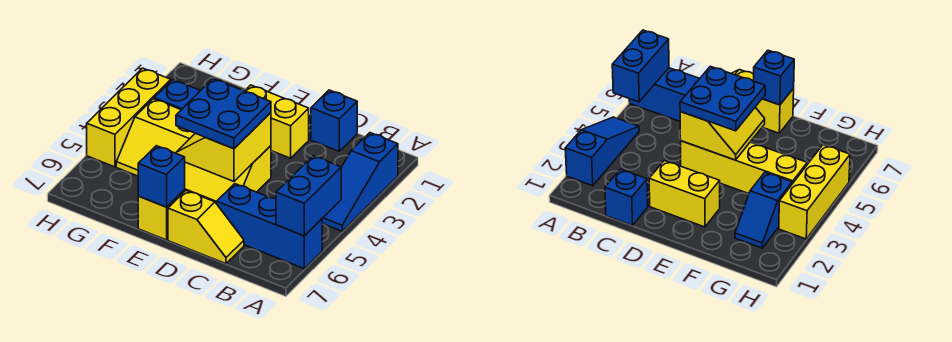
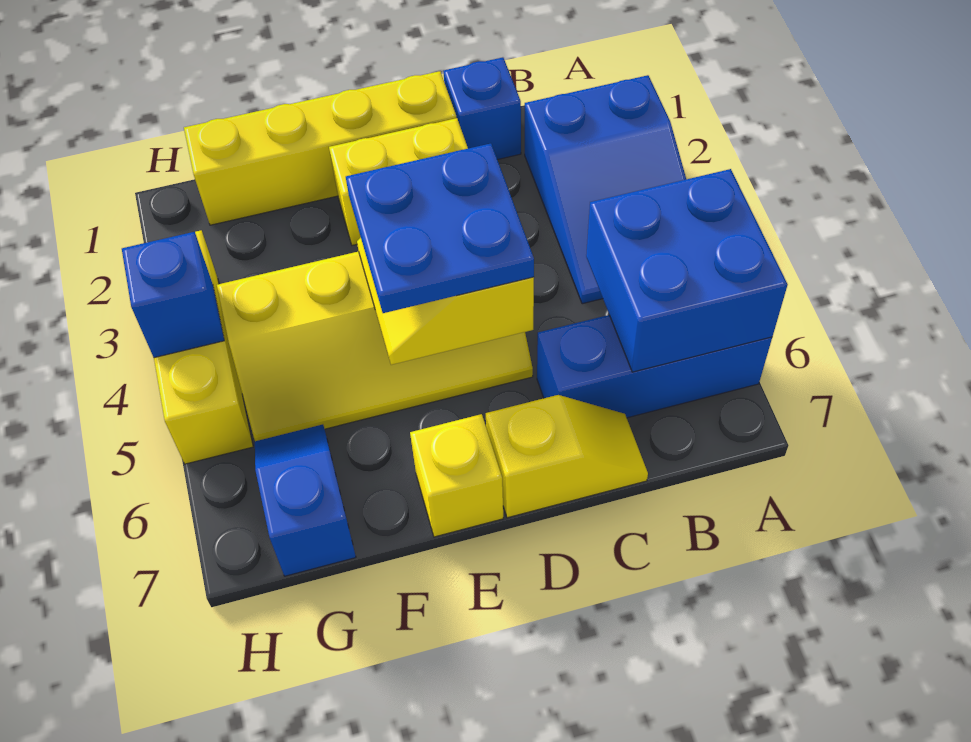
blue slope A2:A4 level 1 top 2 -> blue slope A2:B4 level 1 top 2
blue brick A5:A6 level 2 -> blue brick A5:B6 level 2
none -> yellow brick D1:G1 level 1
blue brick E7 level 2 -> blue brick H4 level 2
blue slope G2:G3 level 1 top 3 -> blue slope G6:G7 level 1 top 7

